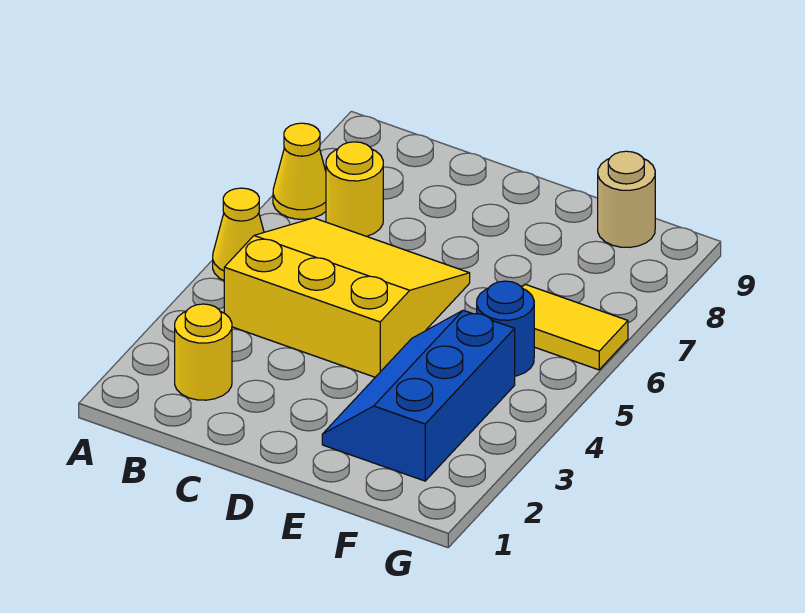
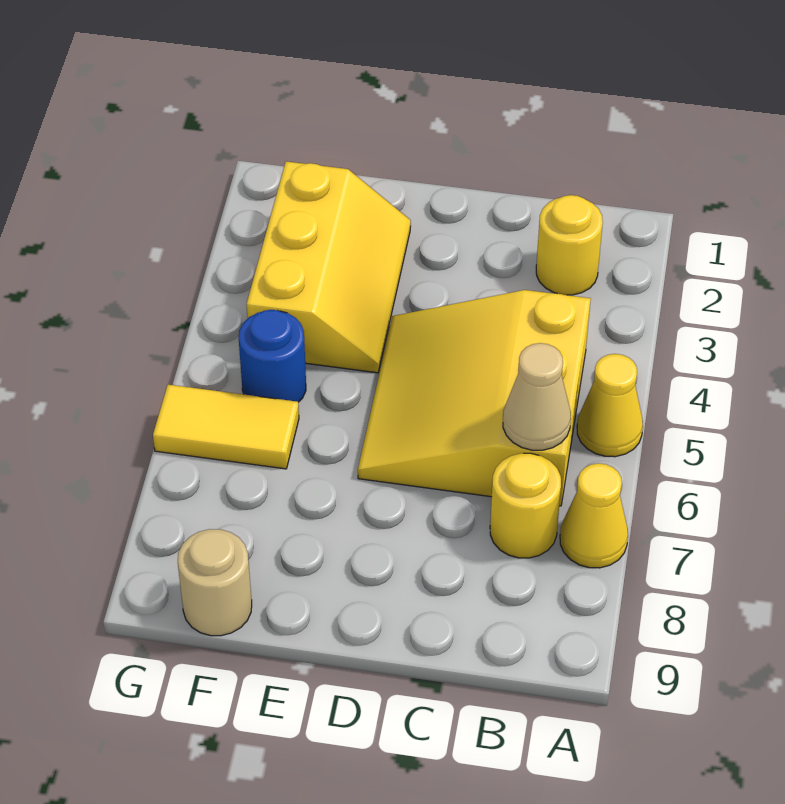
yellow slope B4:D6 level 1 top 4 -> yellow slope B4:D6 level 1 top B
none -> tan cone B6 level 2
blue slope E2:F4 level 1 top F -> yellow slope E2:F4 level 1 top F

